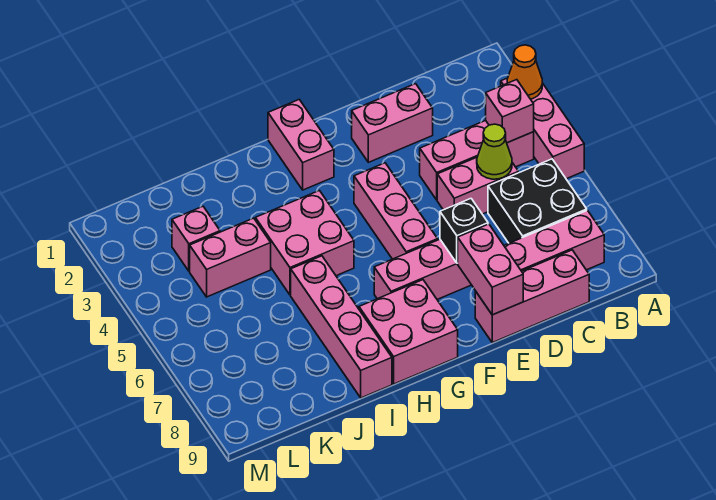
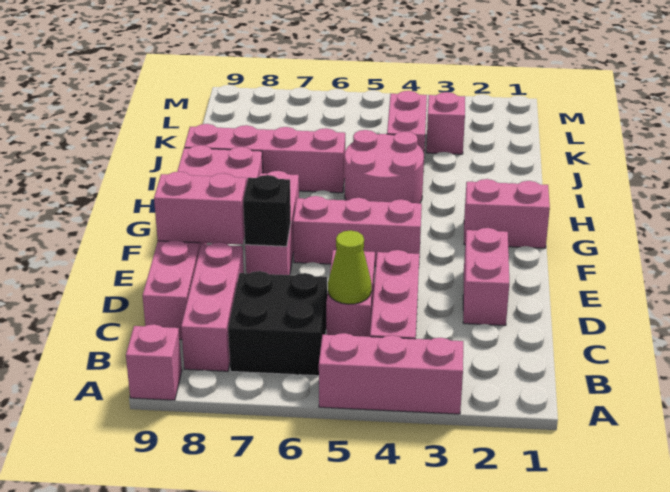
orange cone A3 level 2 -> none
pink brick B4 level 2 -> pink brick A9 level 1
pink brick H4:I5 level 1 -> pink round brick H4:I5 level 1

